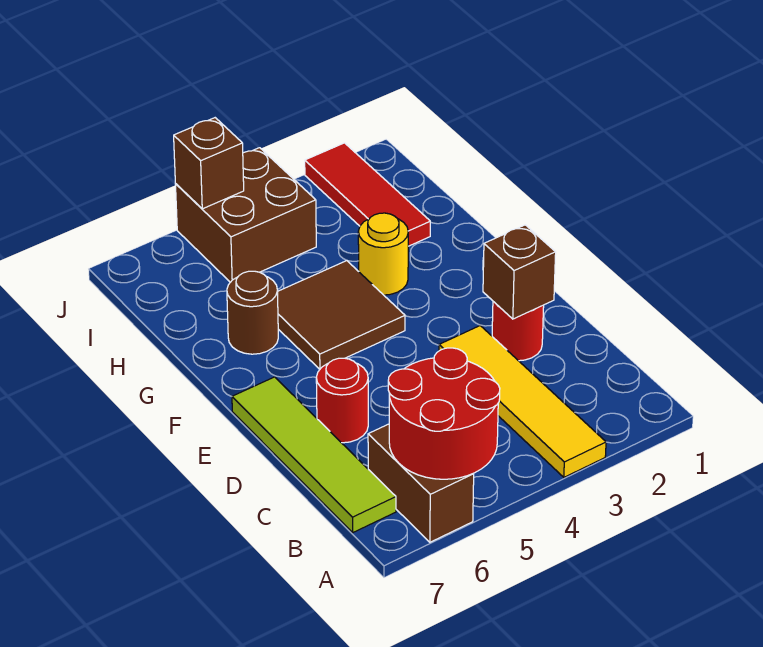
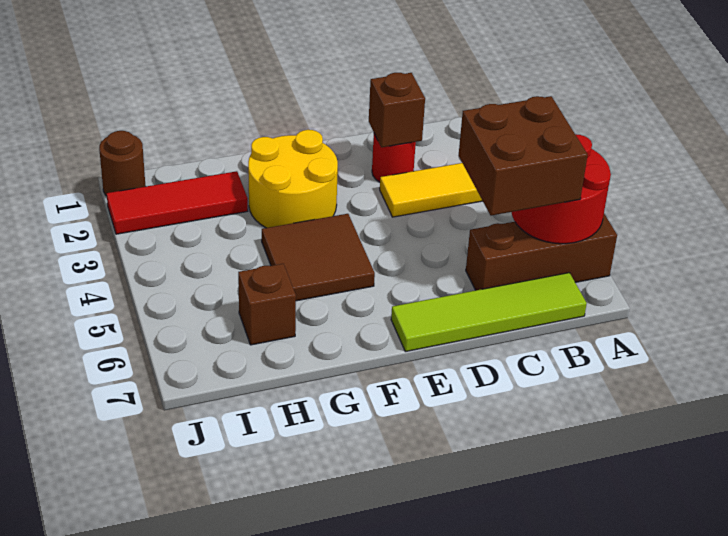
brown brick A6:B6 level 1 -> brown brick A6:C6 level 1
red round brick D6 level 1 -> none
yellow round brick G3 level 1 -> yellow round brick F2:G3 level 1
brown round brick G6 level 1 -> brown round brick J1 level 1
brown brick I4:J5 level 1 -> brown brick B5:C6 level 3
brown brick J5 level 2 -> brown brick H6 level 1

